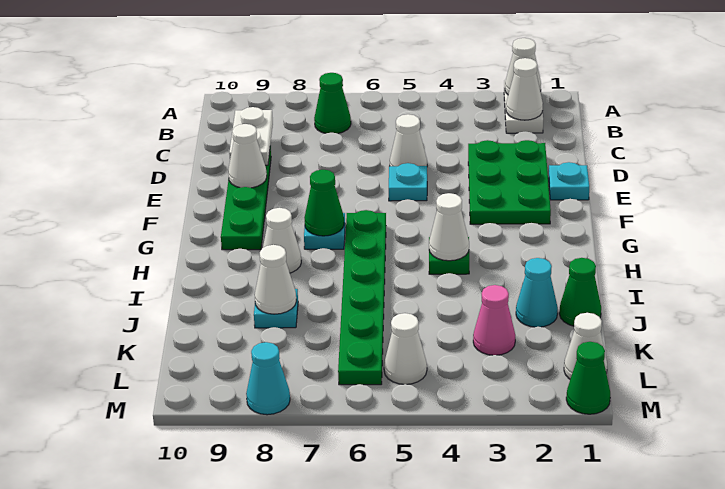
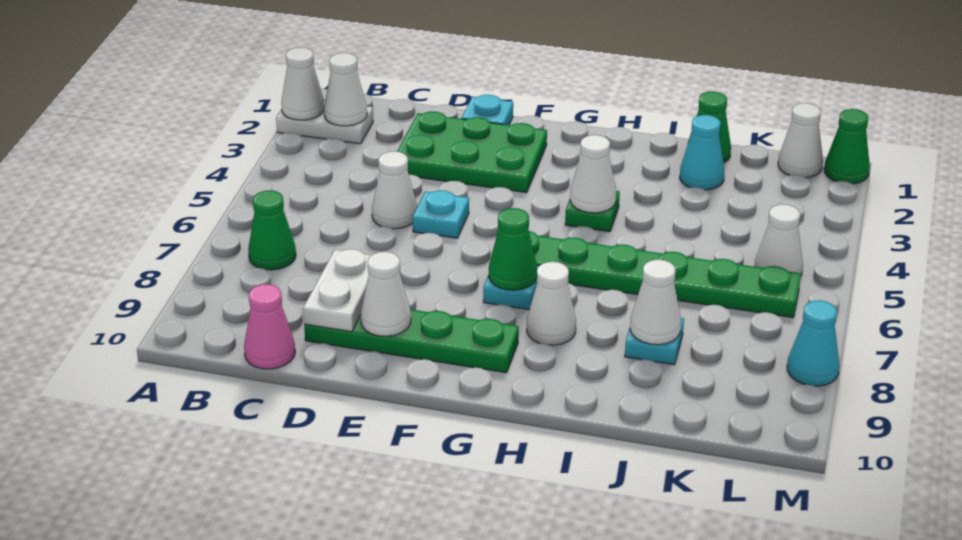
white plate C9:D9 level 2 -> white plate D8:D9 level 2
pink cone K3 level 1 -> pink cone C10 level 1

